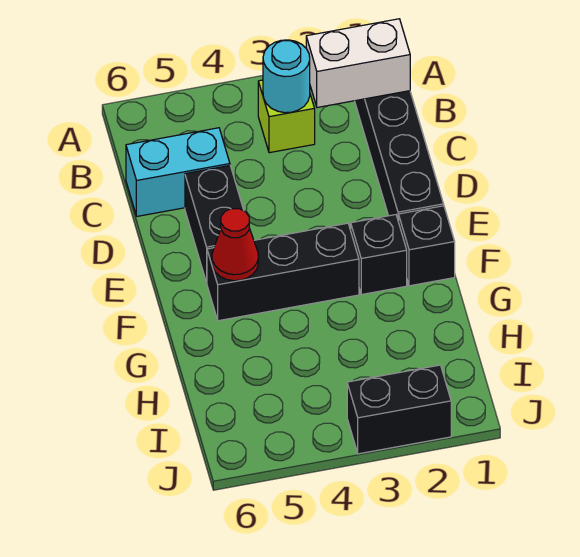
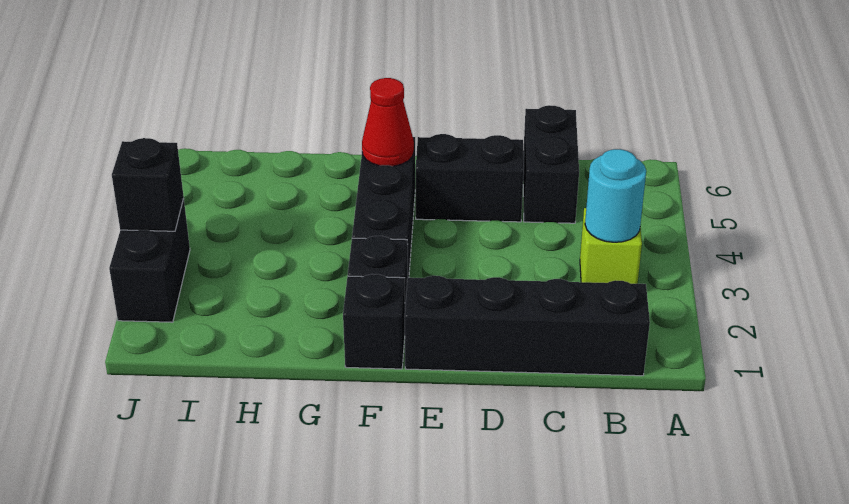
white brick B1:B2 level 2 -> none
cyan brick C5:C6 level 1 -> black brick C5:C6 level 1
none -> black brick J3 level 2

